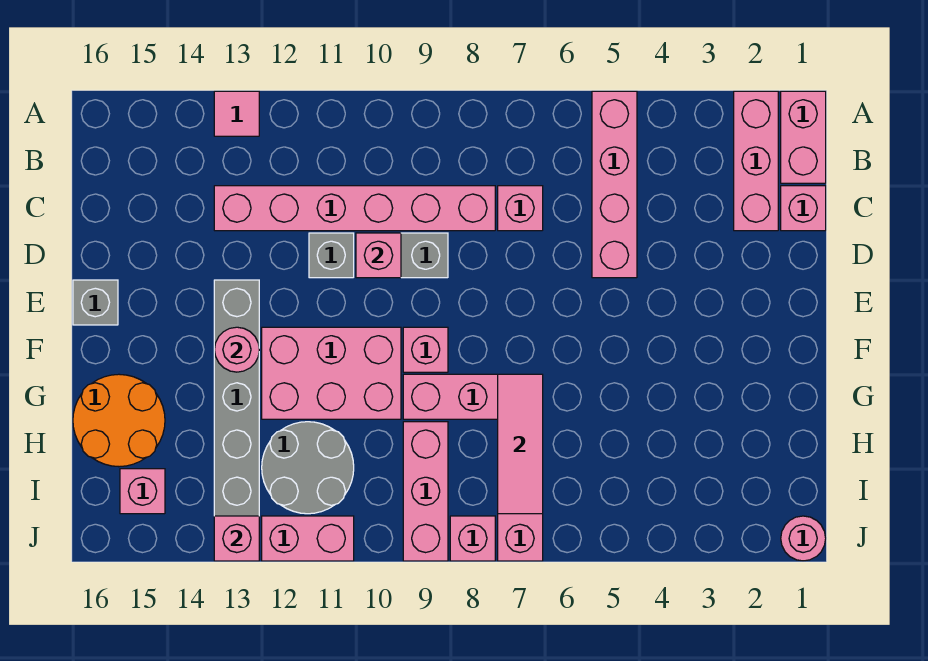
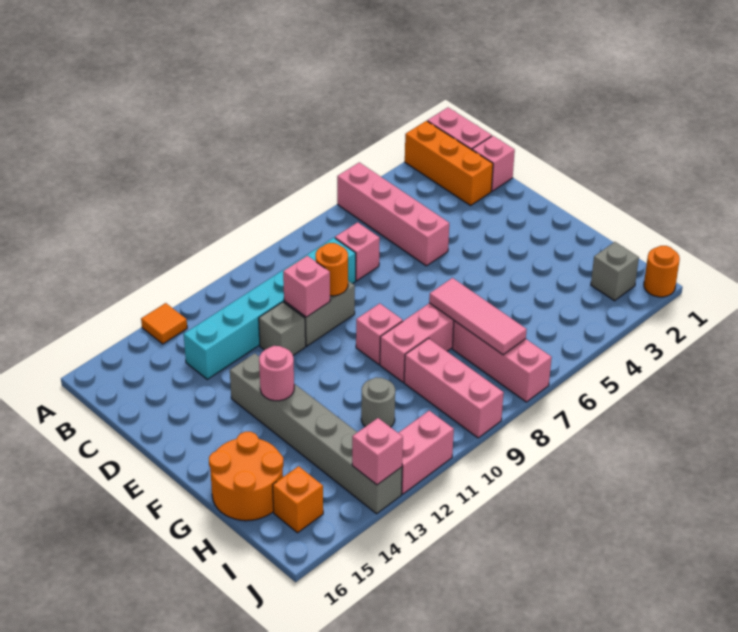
pink brick A2:C2 level 1 -> orange brick A2:C2 level 1
pink tile A13 level 1 -> orange tile A13 level 1
pink brick C8:C13 level 1 -> cyan brick C8:C13 level 1
none -> orange round brick D9 level 2
grey brick E16 level 1 -> grey brick I2 level 1
pink brick F10:G12 level 1 -> none
grey round brick H11:I12 level 1 -> grey round brick H11 level 1
pink brick I15 level 1 -> orange brick I15 level 1
pink round brick J1 level 1 -> orange round brick J1 level 1
pink brick J8 level 1 -> none

